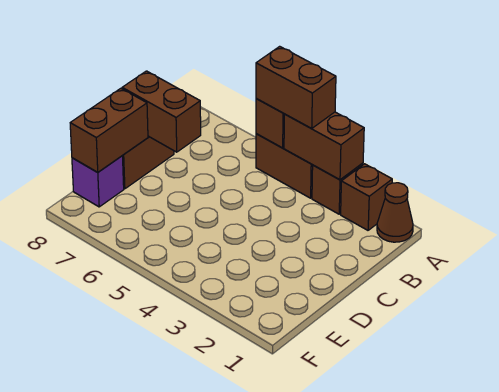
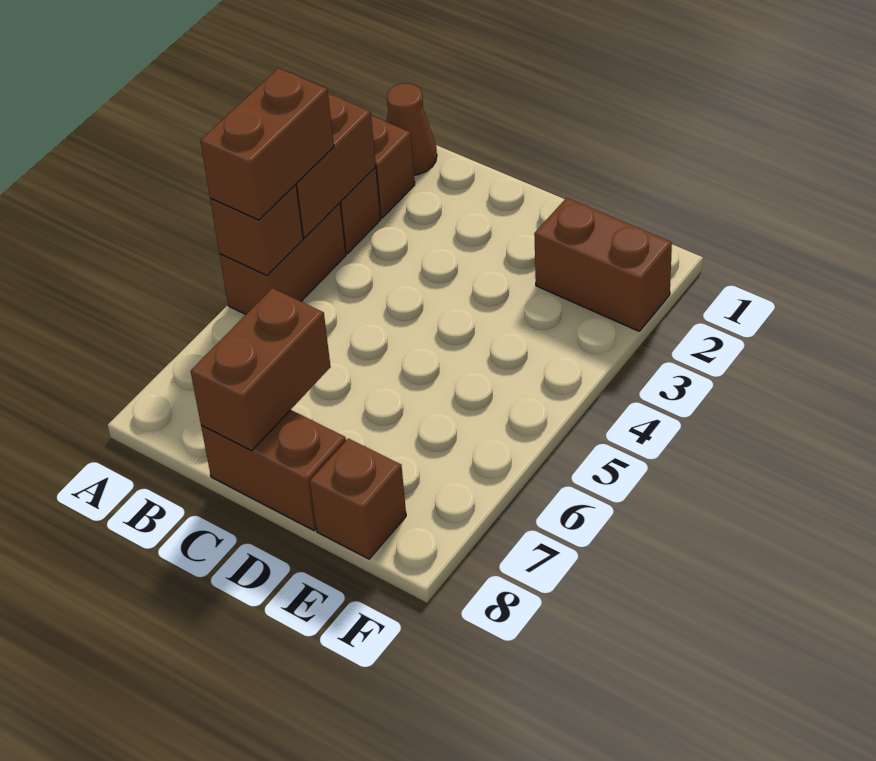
brown brick D8:E8 level 2 -> brown brick E2:F2 level 1
purple brick E8 level 1 -> brown brick E8 level 1

